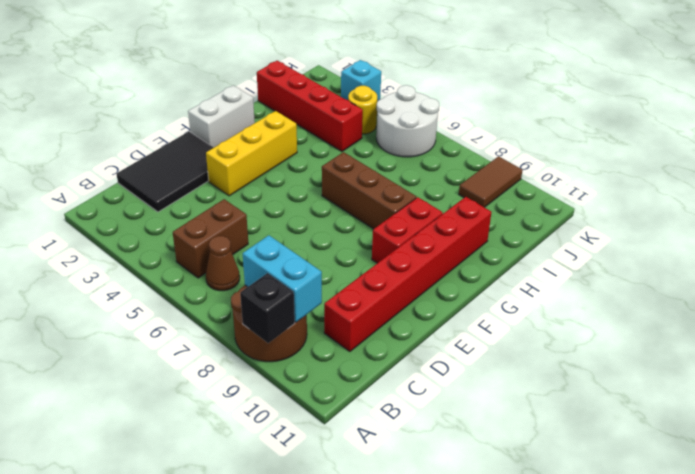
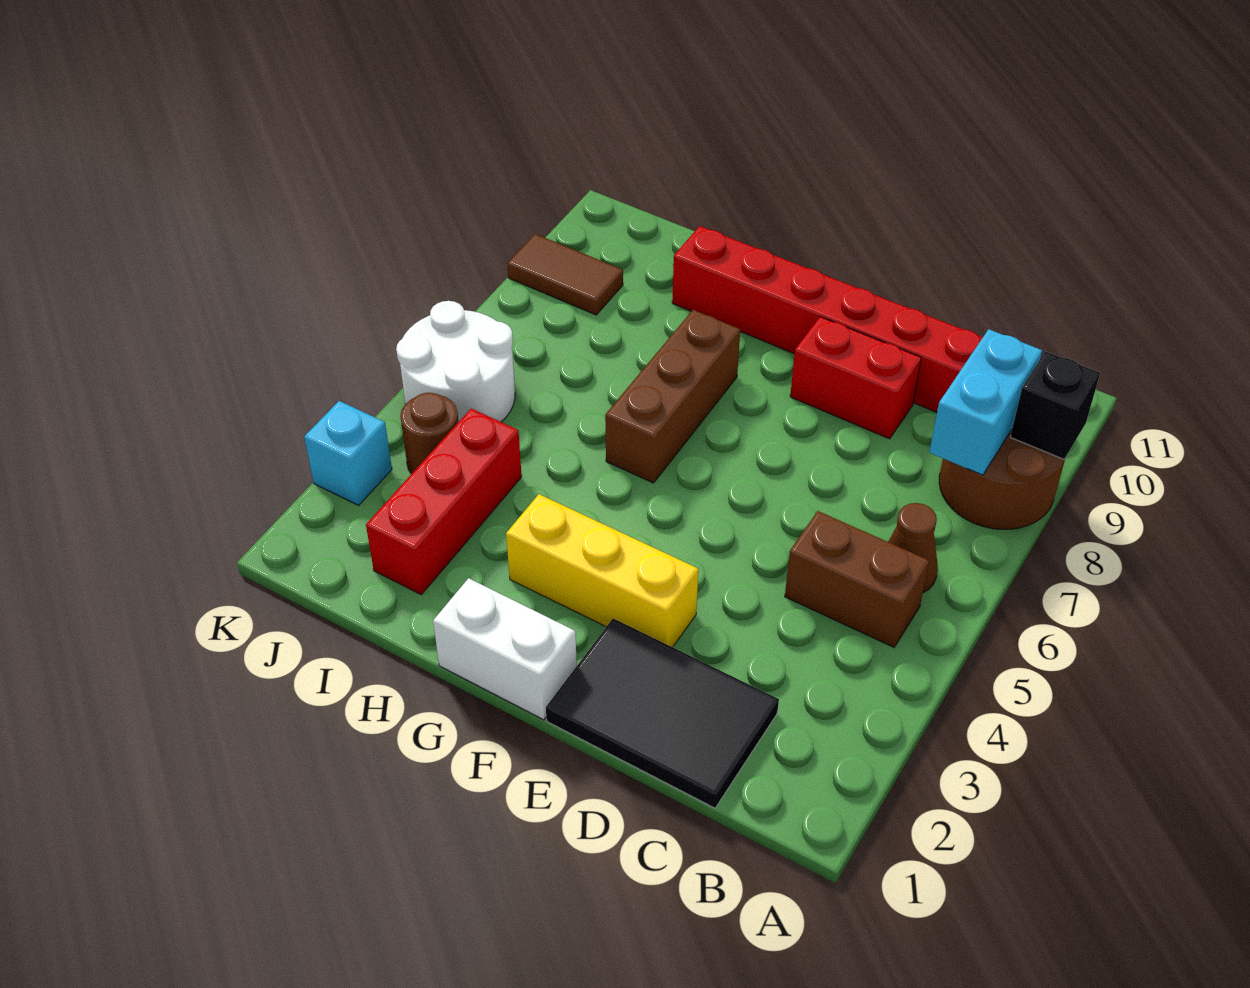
red brick F9:G9 level 1 -> red brick D9:E9 level 1
red brick I1:I4 level 1 -> red brick I2:I4 level 1
yellow round brick J4 level 1 -> brown round brick J4 level 1

